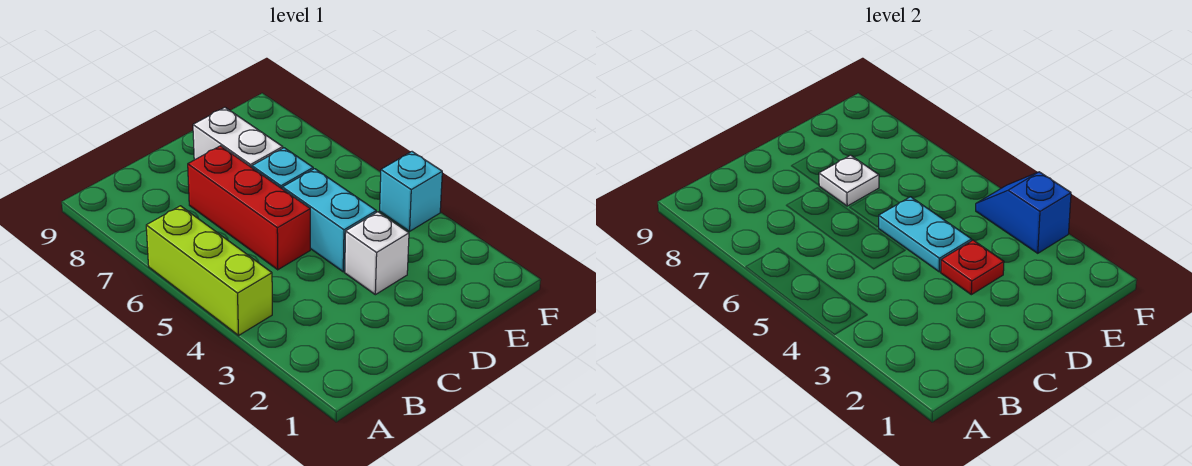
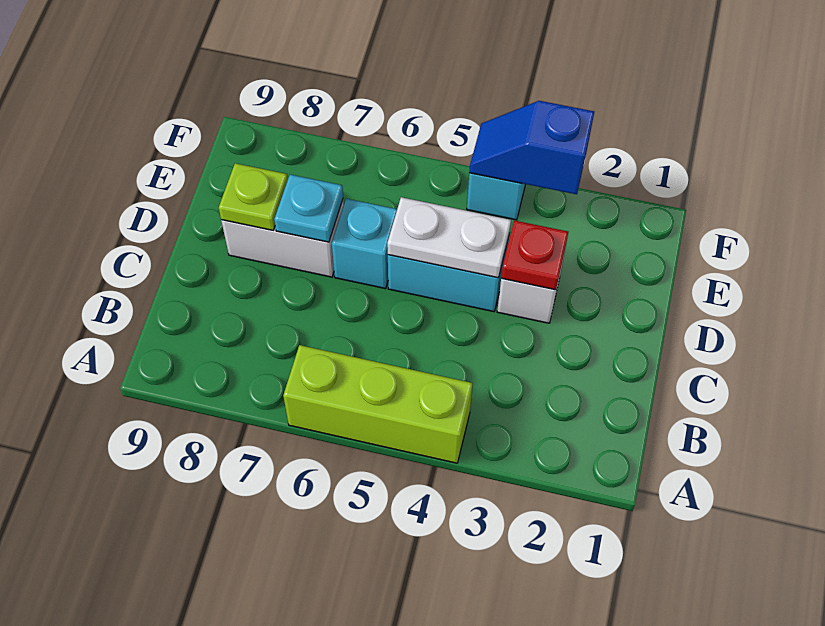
red brick C5:C7 level 1 -> none
cyan plate D4:D5 level 2 -> white plate D4:D5 level 2
white plate D7 level 2 -> cyan plate D7 level 2
none -> lime plate D8 level 2

